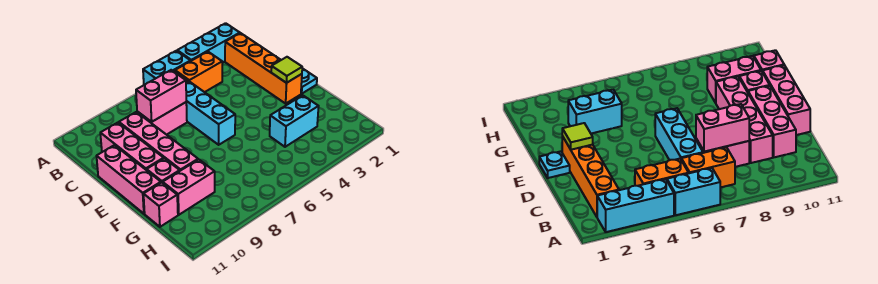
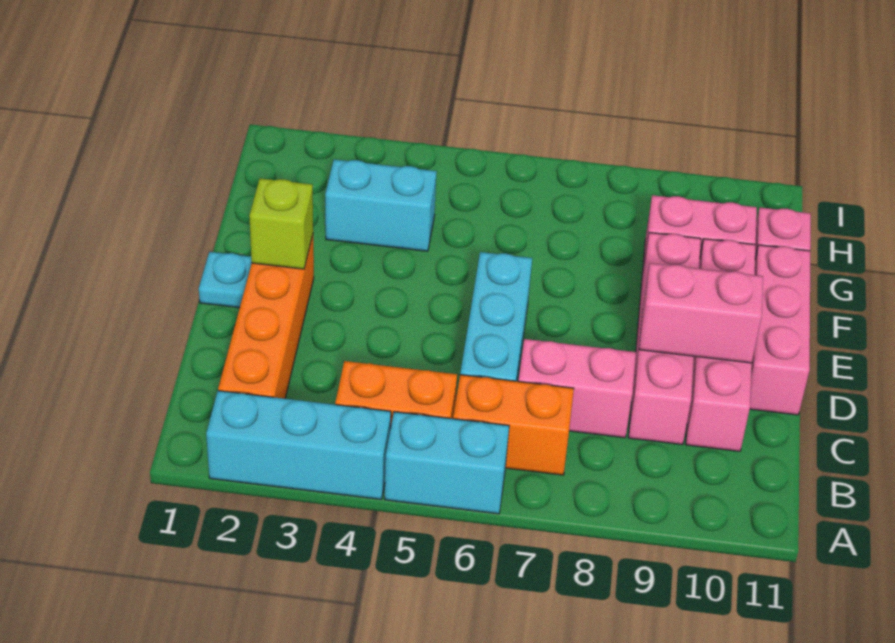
pink brick C7:C8 level 2 -> pink brick D9:D10 level 2
lime tile E2 level 2 -> lime brick E2 level 2

